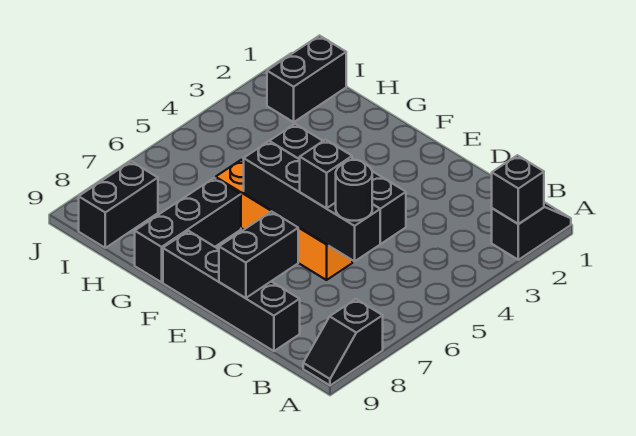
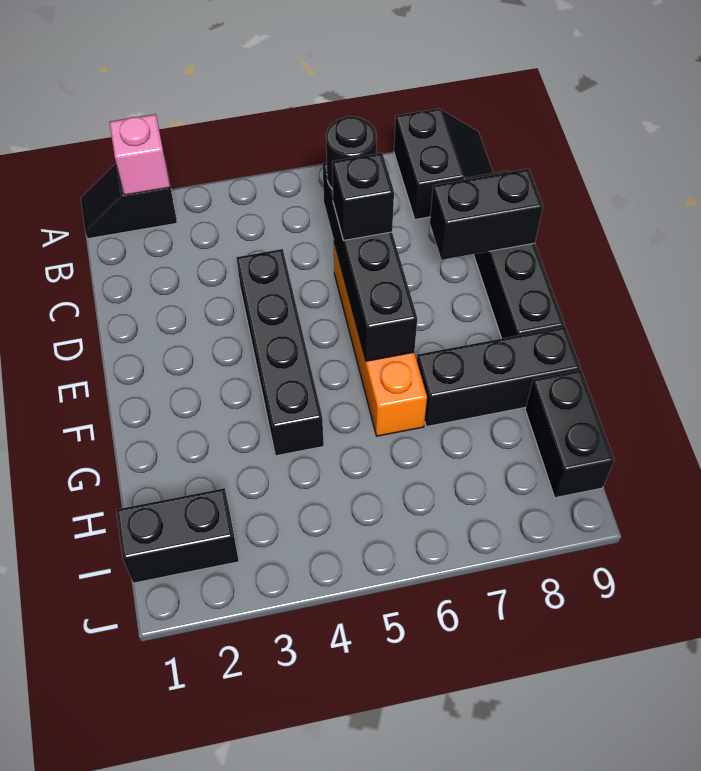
black brick A2 level 2 -> pink brick A2 level 2
black slope A8:A9 level 1 top 8 -> black slope A8:B9 level 1 top 8
black brick I8:I9 level 1 -> black brick H9:I9 level 1

